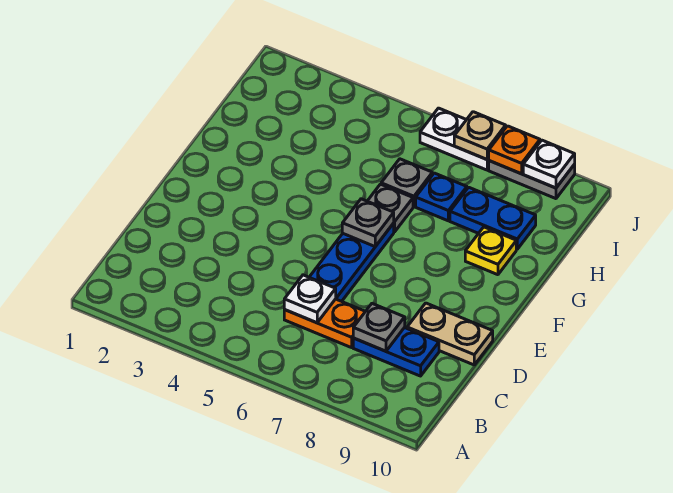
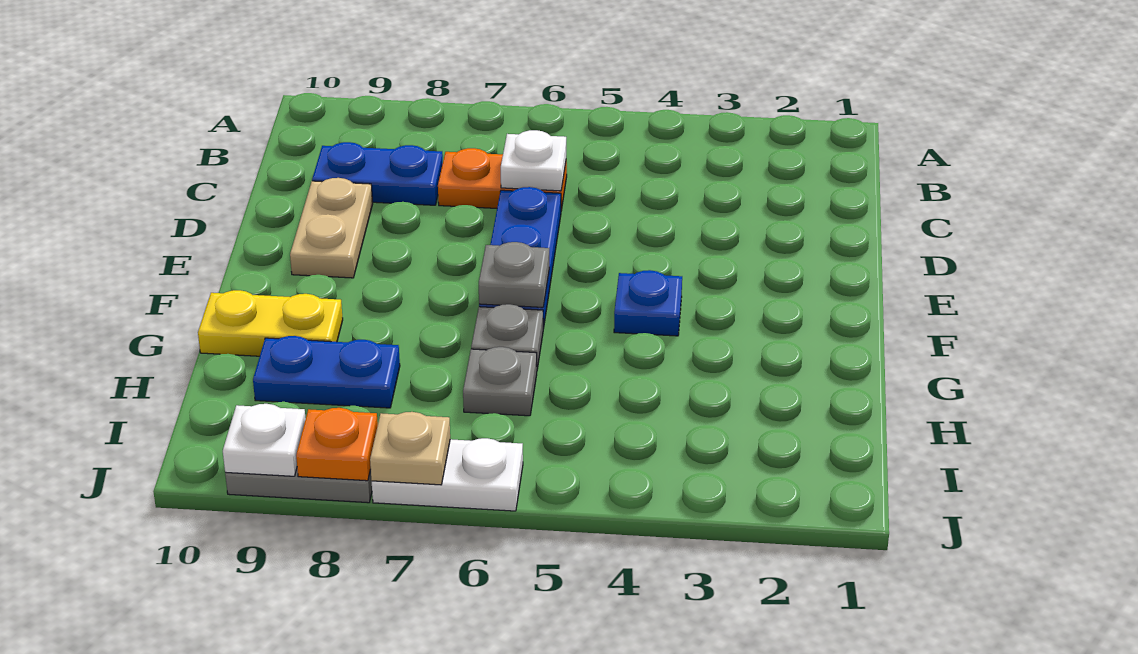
grey plate C8 level 2 -> none
tan plate D9:D10 level 1 -> tan plate D9:E9 level 1
yellow plate G9 level 1 -> yellow plate G9:G10 level 1
blue plate H7 level 1 -> blue plate F4 level 1

